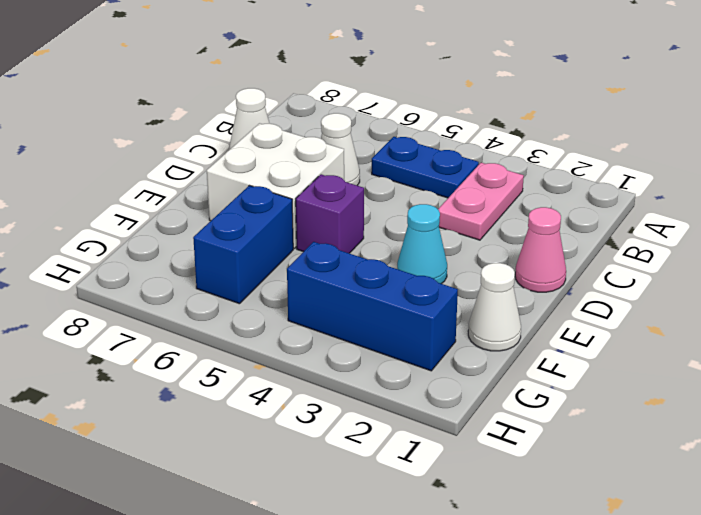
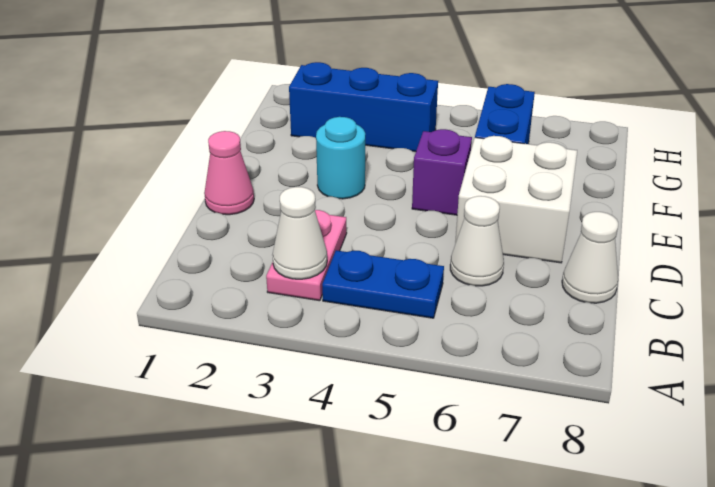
cyan cone E3 level 1 -> cyan round brick E3 level 1
white cone F1 level 1 -> white cone B3 level 2

